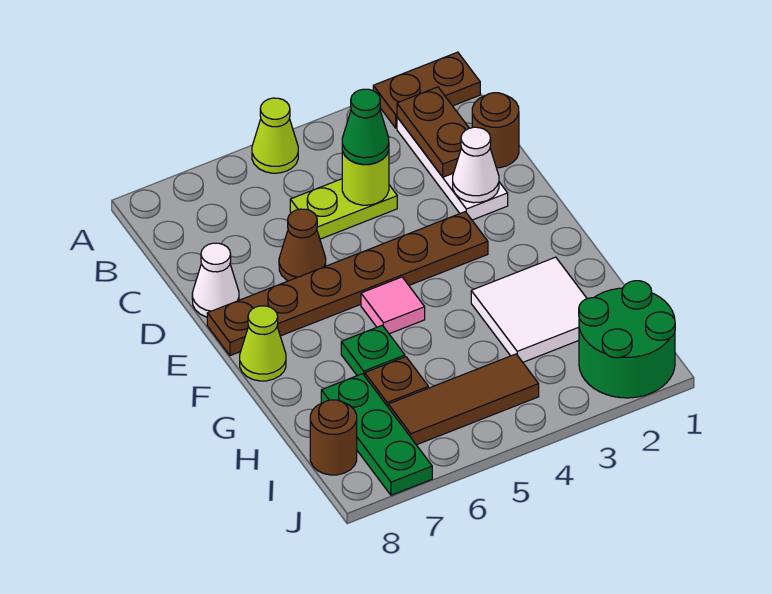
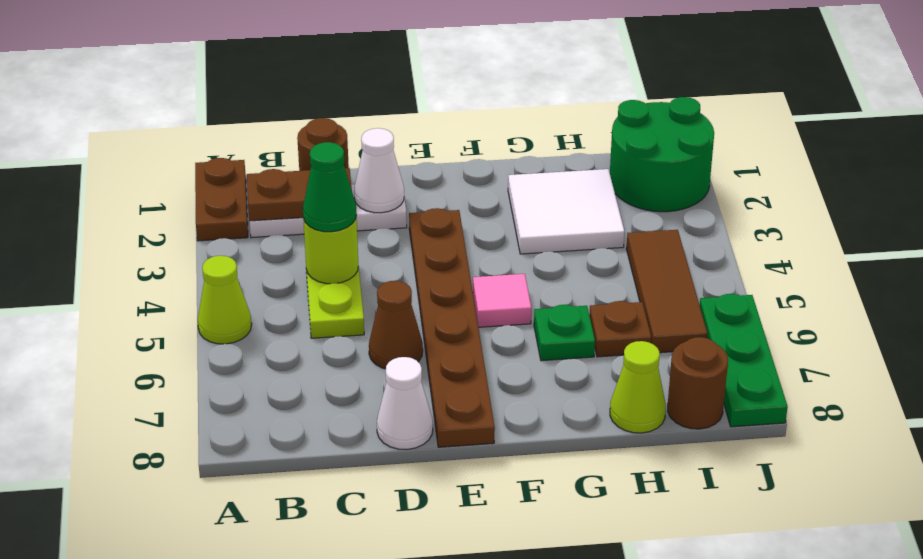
lime cone F8 level 1 -> lime cone H8 level 1
green plate H7:J7 level 1 -> green plate J6:J8 level 1

